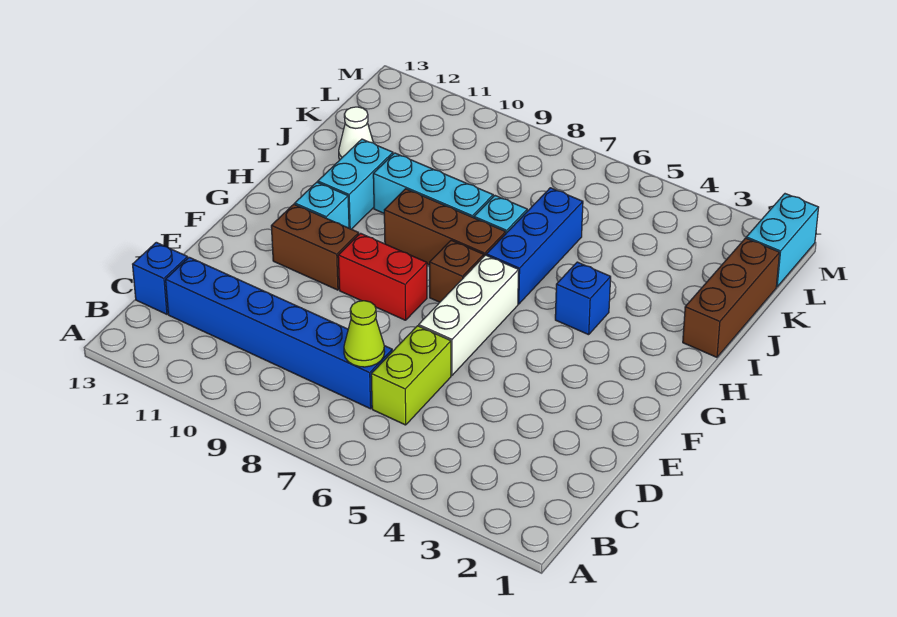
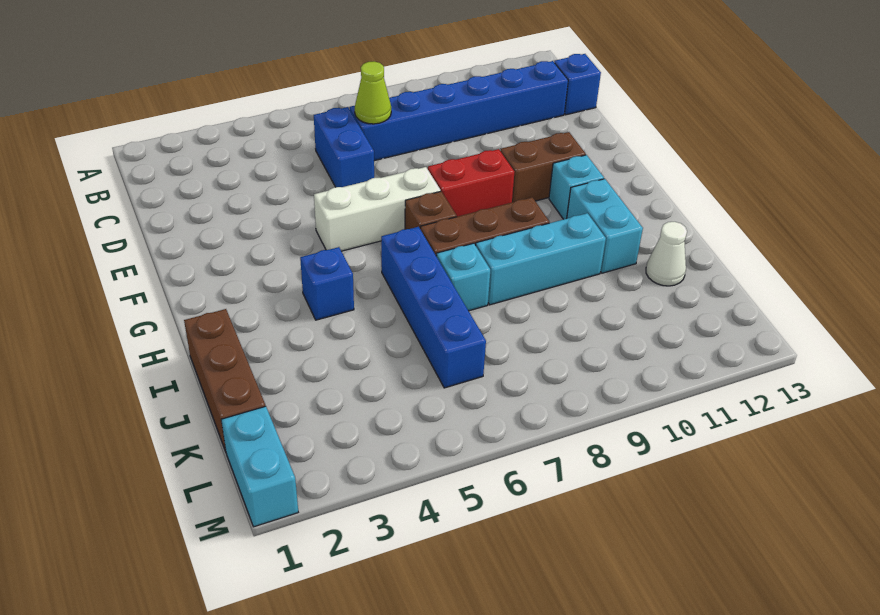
lime brick C6:D6 level 1 -> blue brick C6:D6 level 1
white brick E6:G6 level 1 -> white brick F5:F7 level 1
blue brick H6:J6 level 1 -> blue brick H6:K6 level 1

